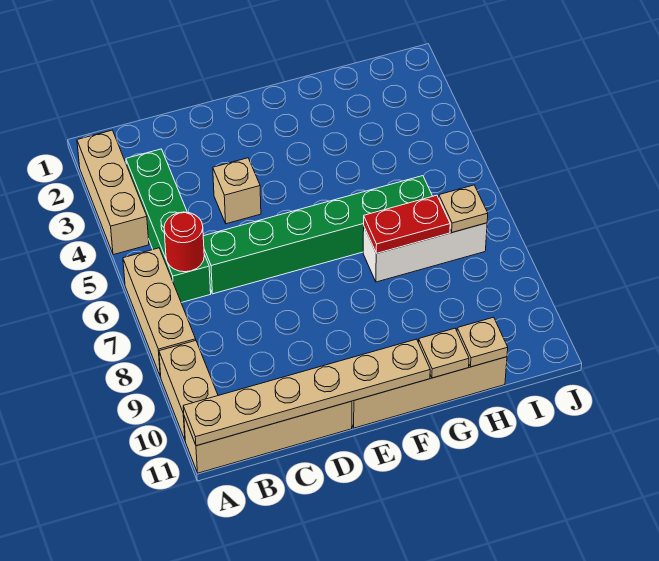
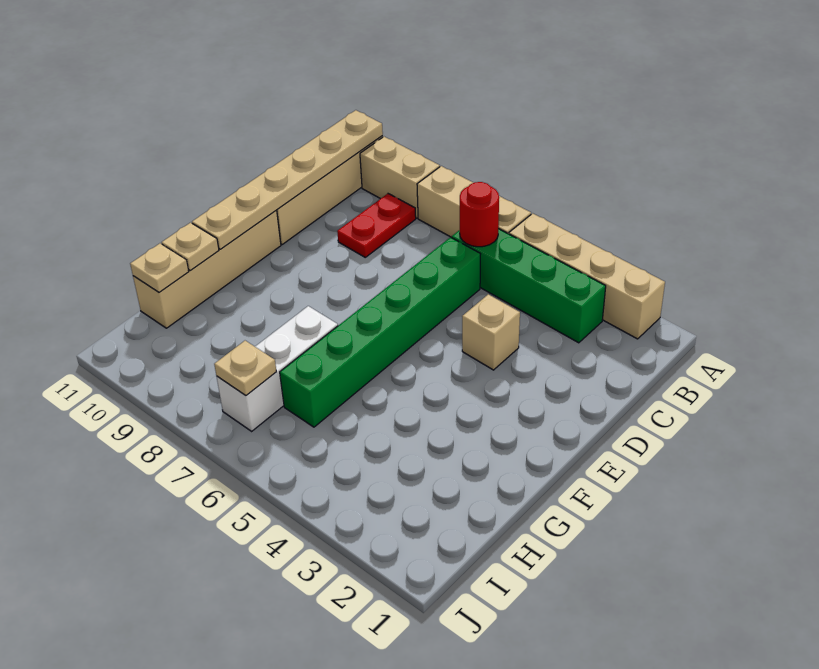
tan brick A2:A4 level 1 -> tan brick A2:A5 level 1
red plate G7:H7 level 2 -> red plate B9:C9 level 1

